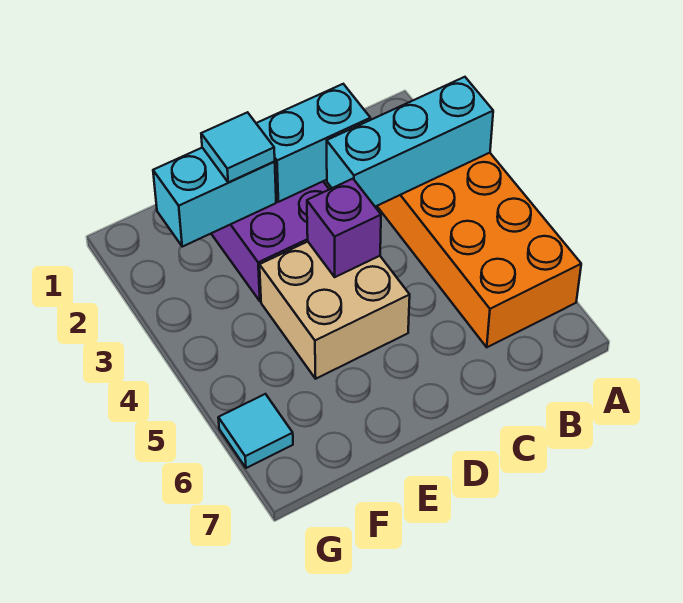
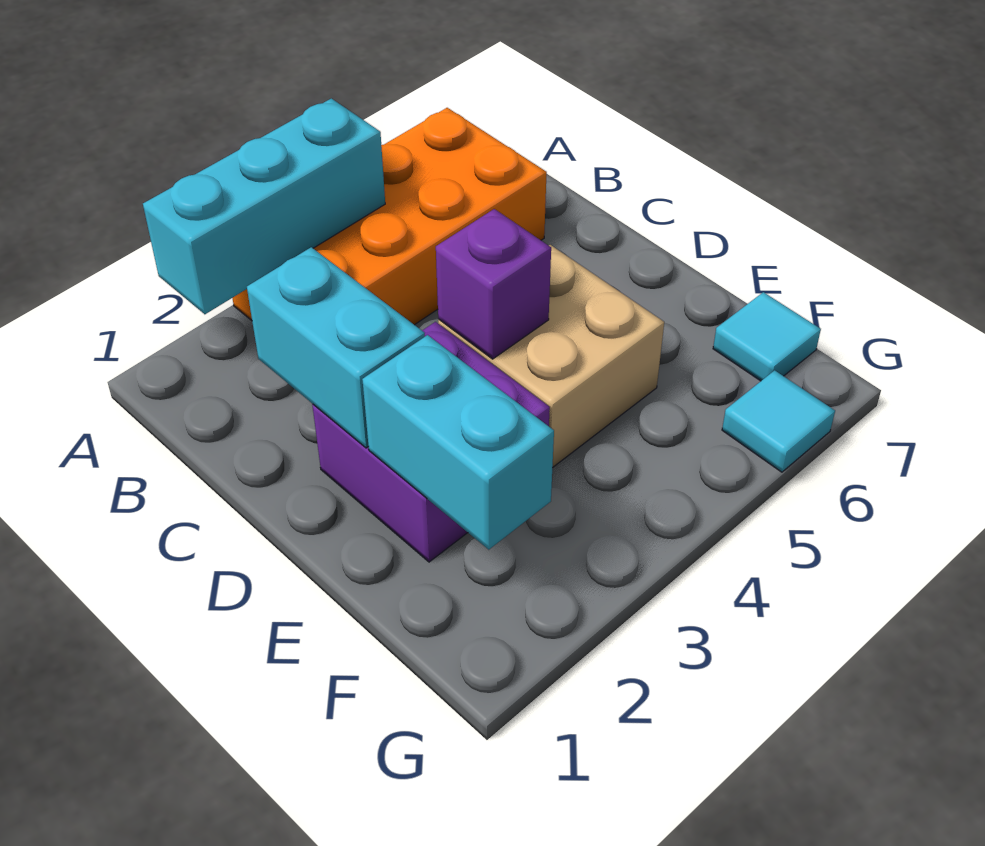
cyan brick A3:C3 level 2 -> cyan brick A2:A4 level 2
cyan tile E2 level 3 -> cyan tile F7 level 1

